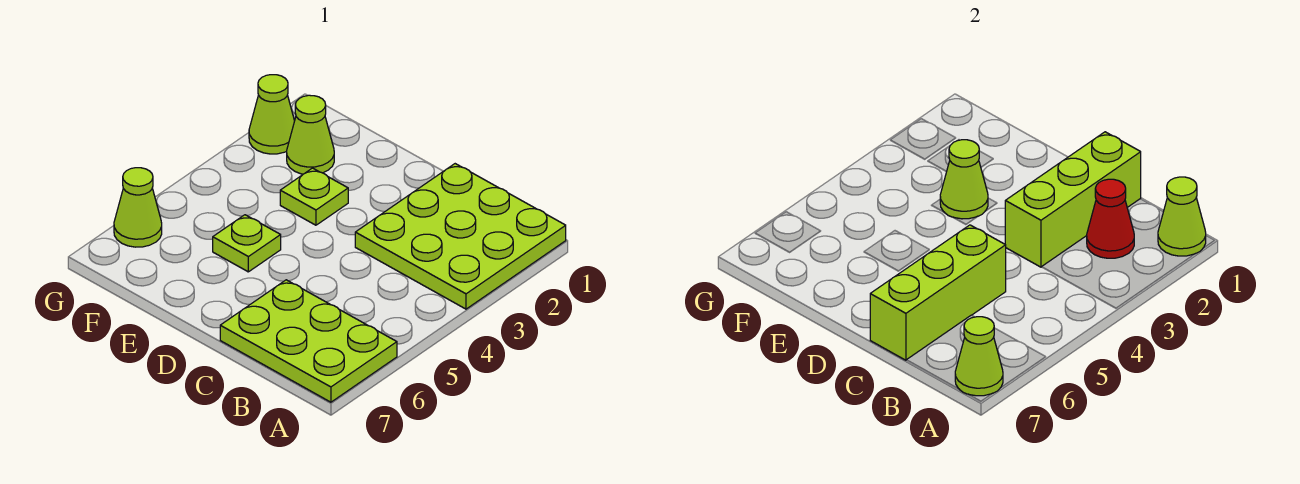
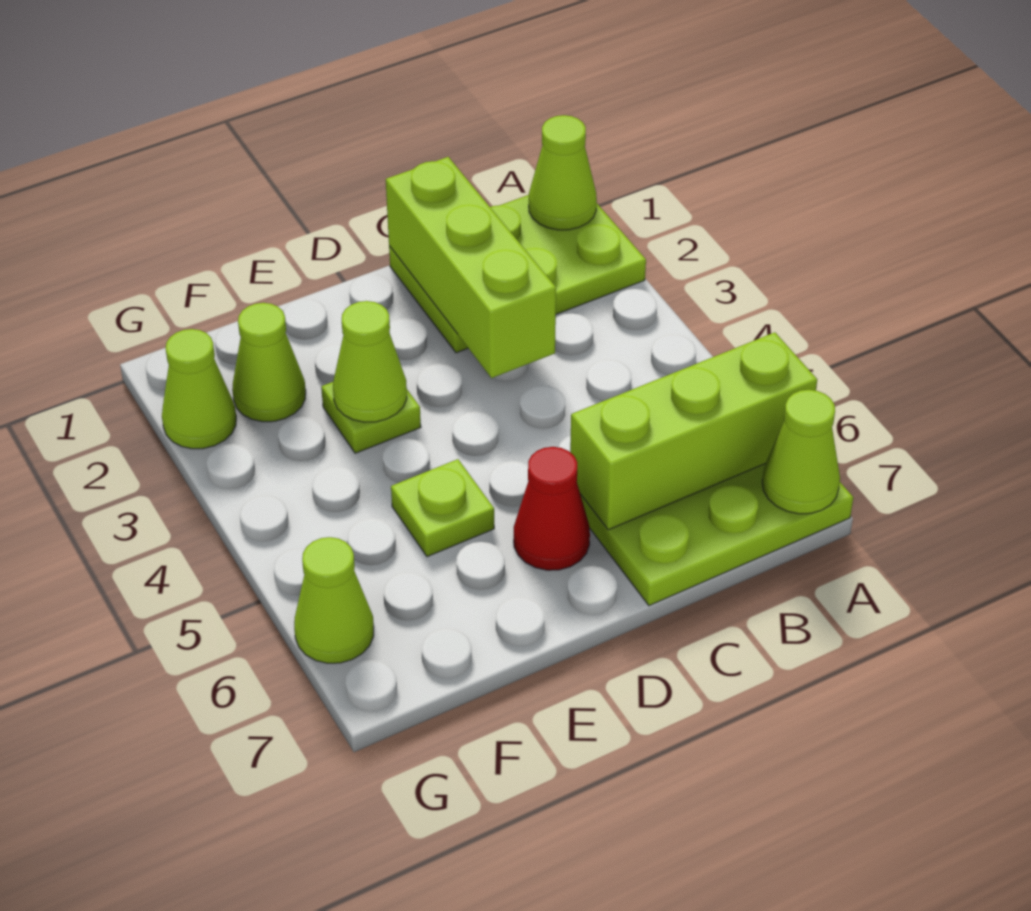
lime plate A1:C3 level 1 -> lime plate A1:C2 level 1
red cone B2 level 2 -> red cone D6 level 1
lime brick C5:C7 level 2 -> lime brick A6:C6 level 2

